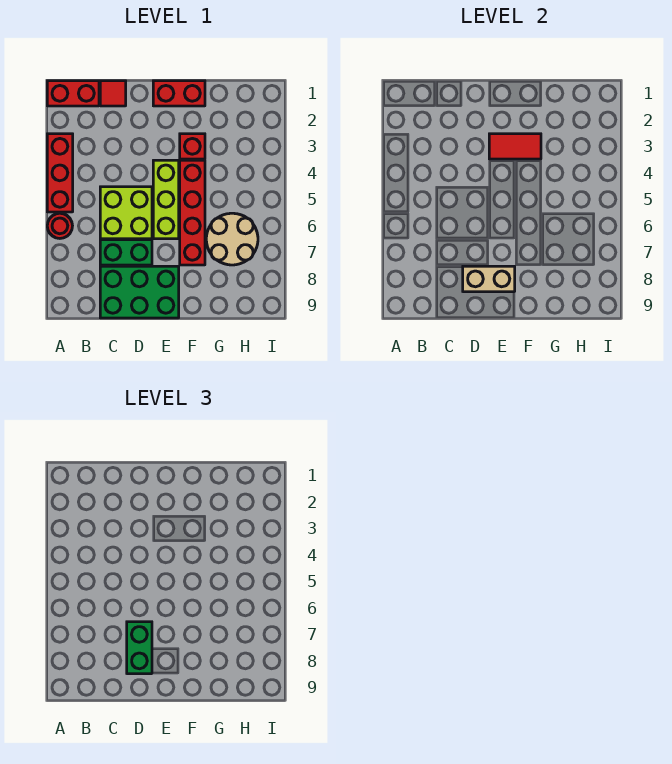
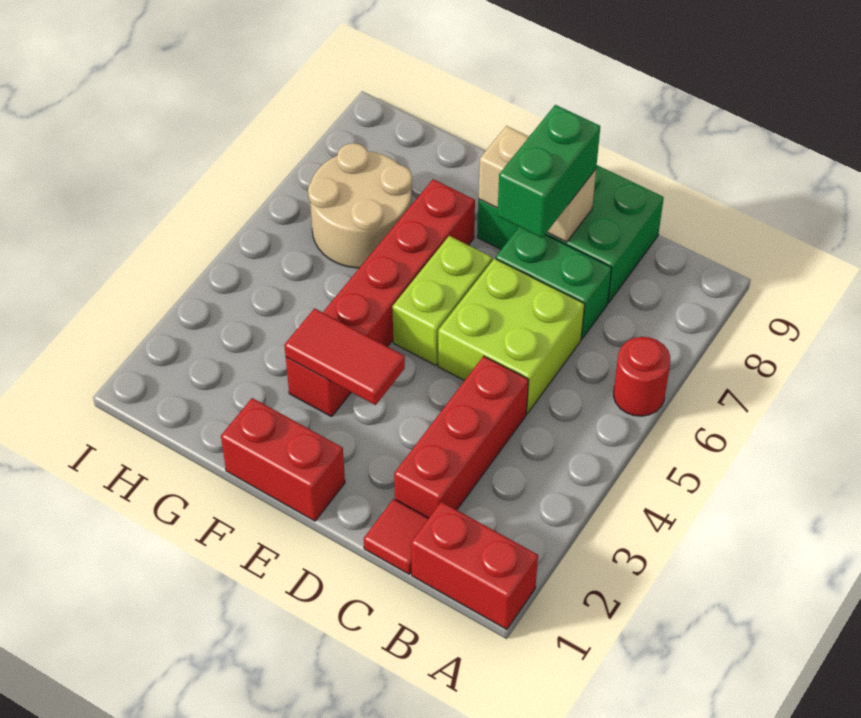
red brick A3:A5 level 1 -> red brick C2:C4 level 1
lime brick E4:E6 level 1 -> lime brick E5:E6 level 1

